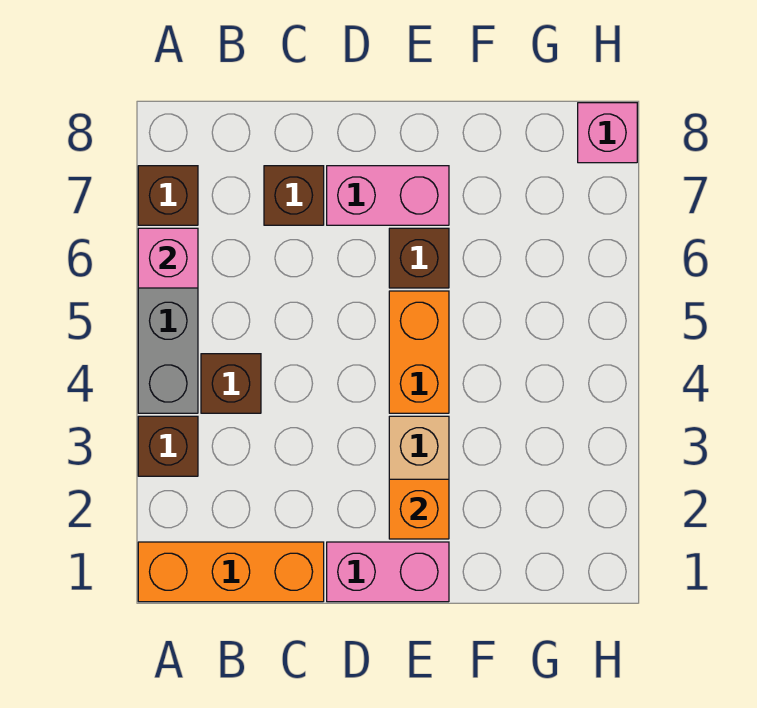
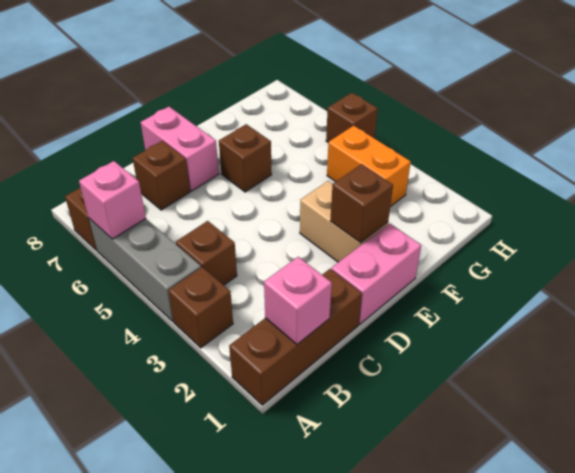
orange brick A1:C1 level 1 -> brown brick A1:C1 level 1
pink brick D7:E7 level 1 -> pink brick D7:D8 level 1
orange brick E2 level 2 -> brown brick E2 level 2
orange brick E4:E5 level 1 -> orange brick G3:G4 level 1
none -> brown brick H5 level 1
pink brick H8 level 1 -> pink brick B1 level 2

